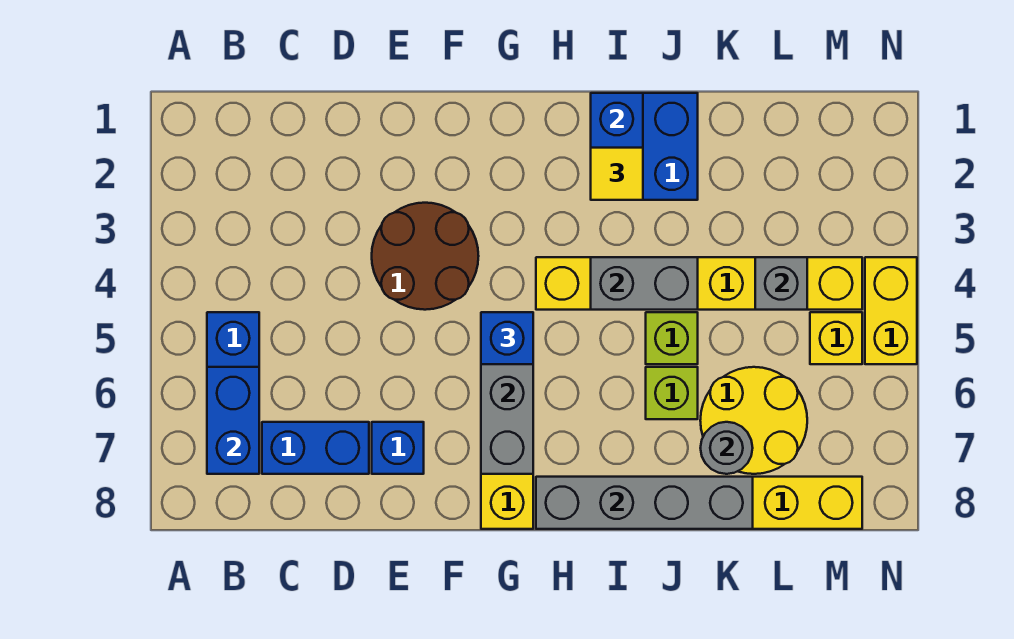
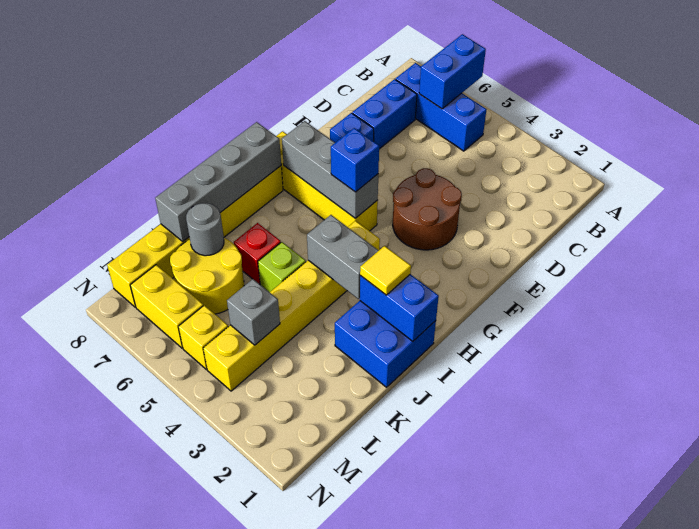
blue brick B6:B7 level 2 -> blue brick A6:B6 level 2
grey brick I4:J4 level 2 -> grey brick I3:I4 level 2
lime brick J6 level 1 -> red brick J6 level 1
yellow brick N4:N5 level 1 -> yellow brick M6:M7 level 1

